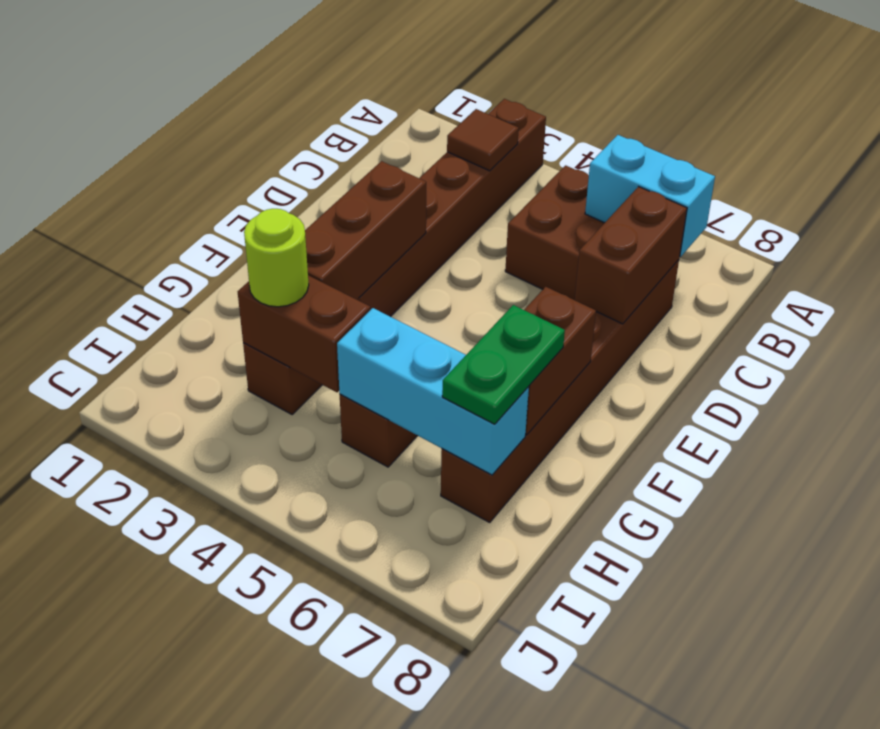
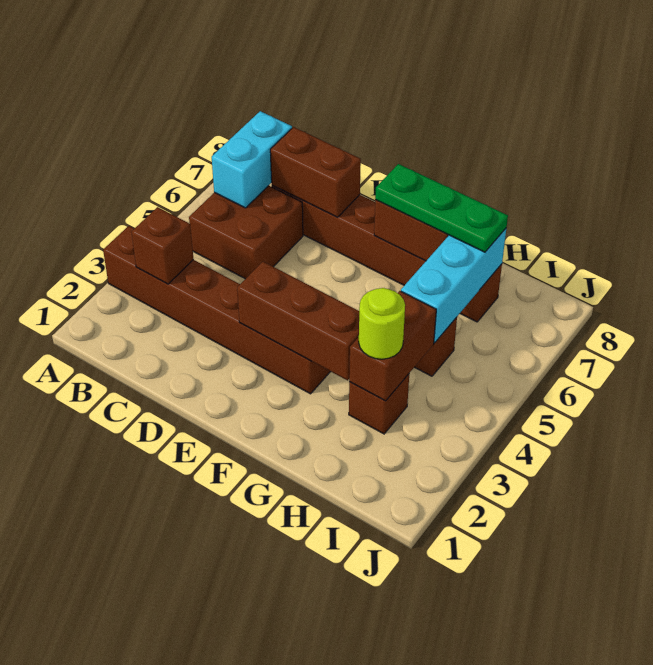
brown tile B3 level 2 -> brown brick B3 level 2
green plate G7:H7 level 3 -> green plate F7:H7 level 3

